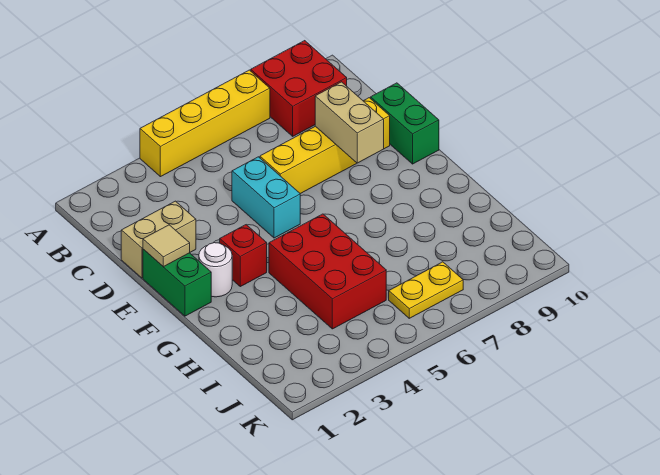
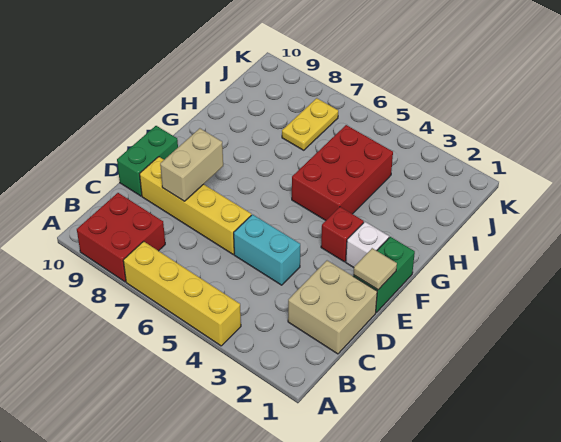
tan brick D1:D2 level 1 -> tan brick C1:D2 level 1
cyan brick D5:E5 level 1 -> cyan brick D4:D5 level 1
white round brick F2 level 1 -> white brick F2 level 1
yellow plate J6:J7 level 1 -> yellow plate I7:J7 level 1

